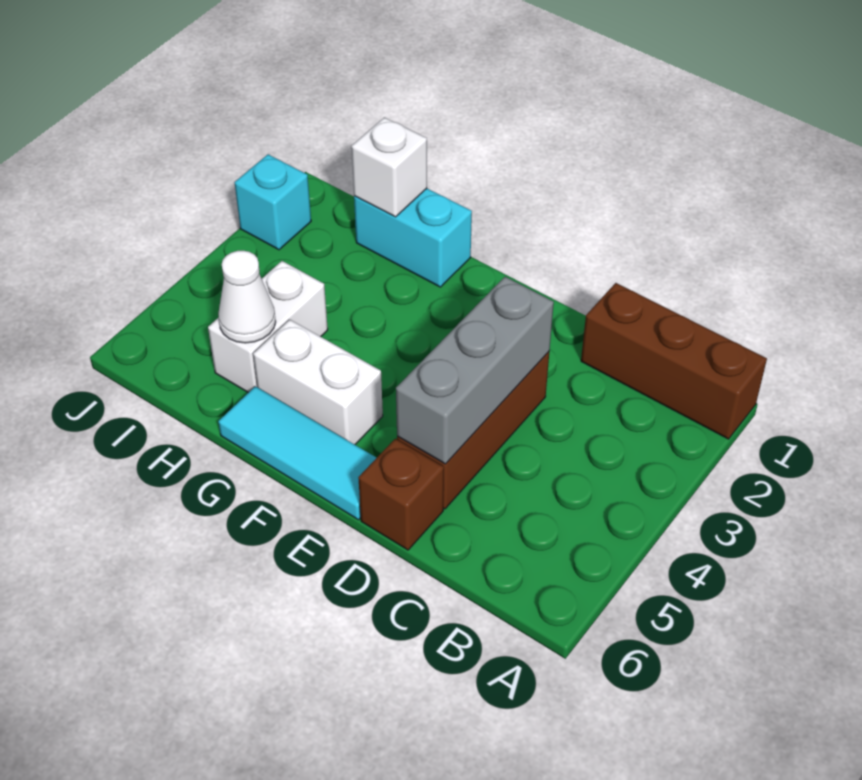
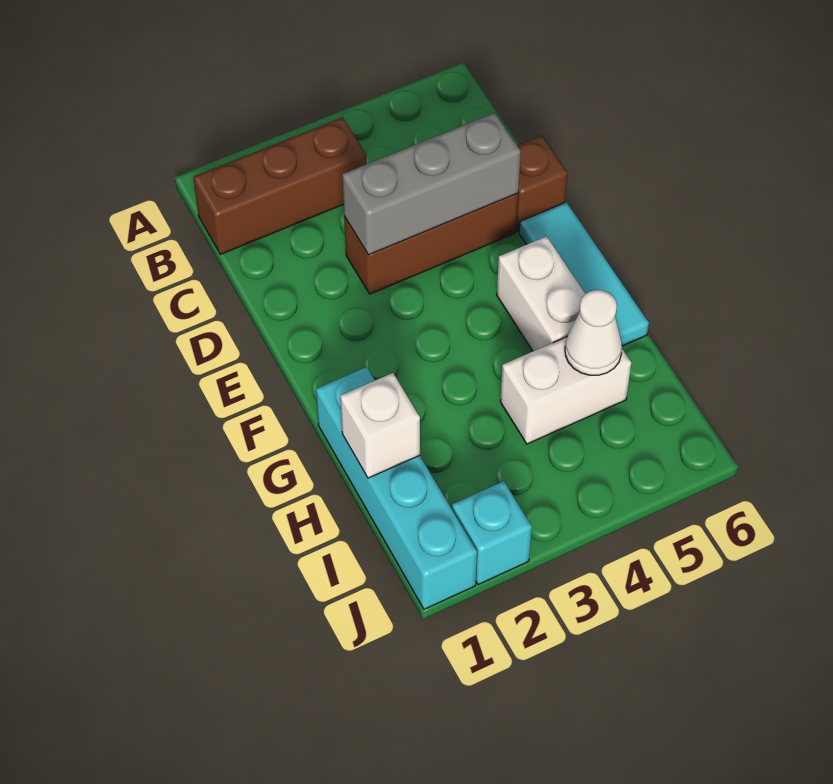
brown brick A1:C1 level 1 -> brown brick B1:B3 level 1
cyan brick G1:H1 level 1 -> cyan brick G1:J1 level 1

